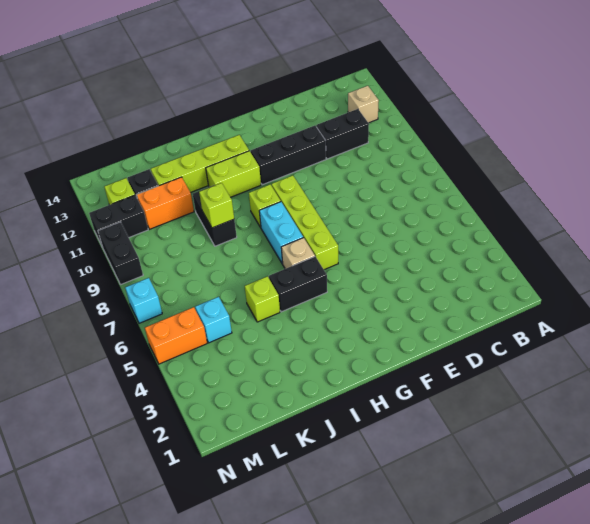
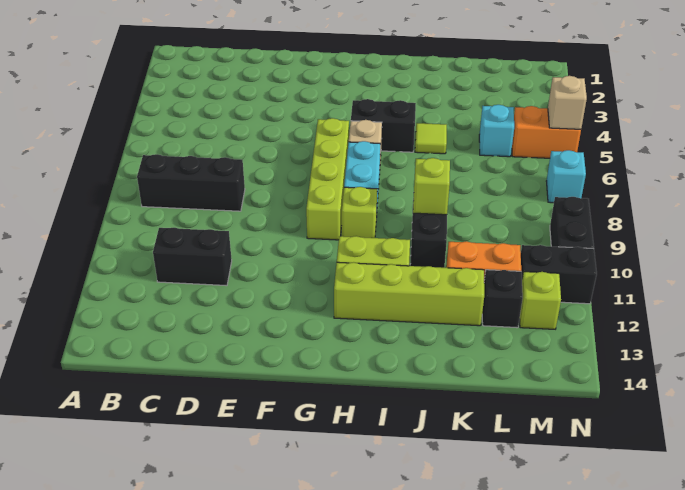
tan brick B12 level 1 -> tan brick N5 level 2
black brick E11:G11 level 1 -> black brick B8:D8 level 1
lime brick J5 level 1 -> lime tile J5 level 1

